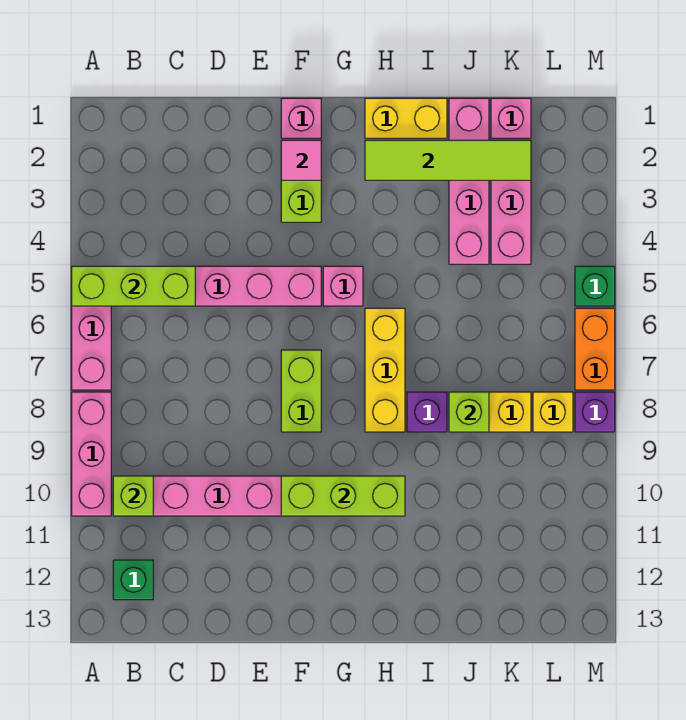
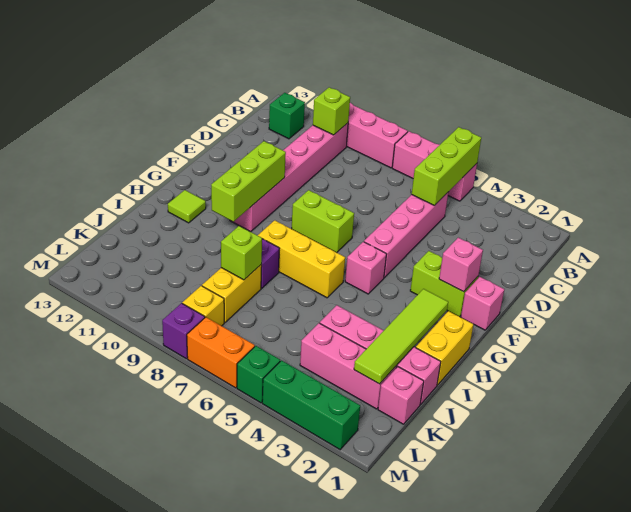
pink tile F2 level 2 -> pink brick F2 level 2
none -> lime tile H12 level 1
none -> green brick M2:M4 level 1

